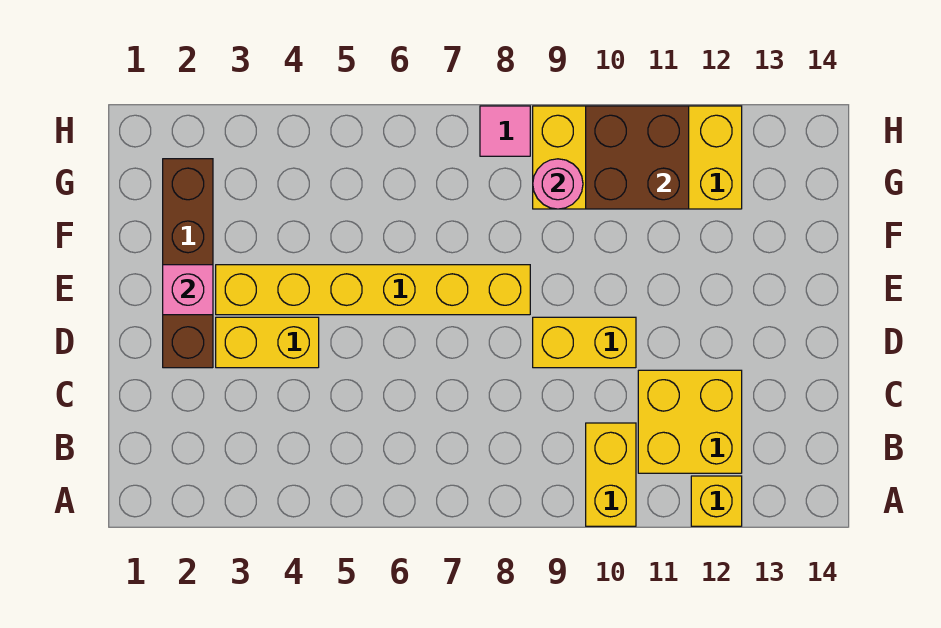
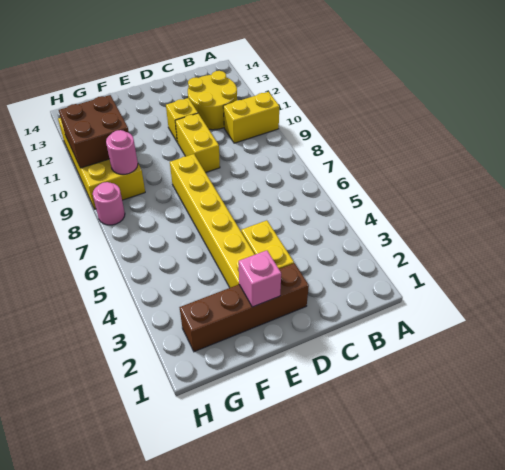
yellow brick A12 level 1 -> yellow brick D11 level 1
yellow brick B11:C12 level 1 -> yellow round brick B11:C12 level 1
pink tile H8 level 1 -> pink round brick H8 level 1

